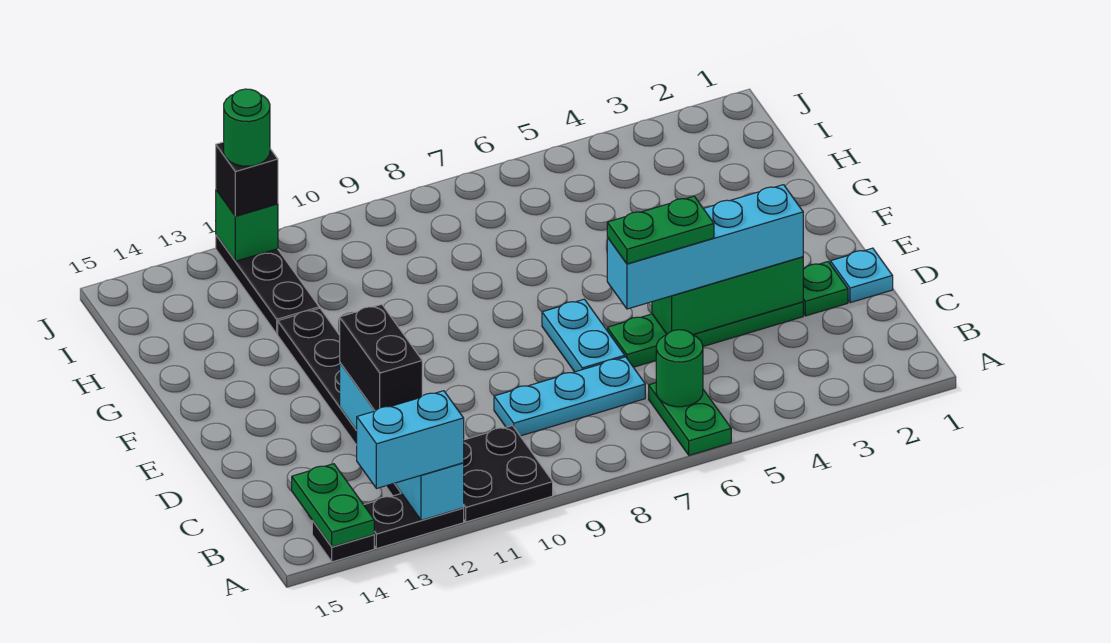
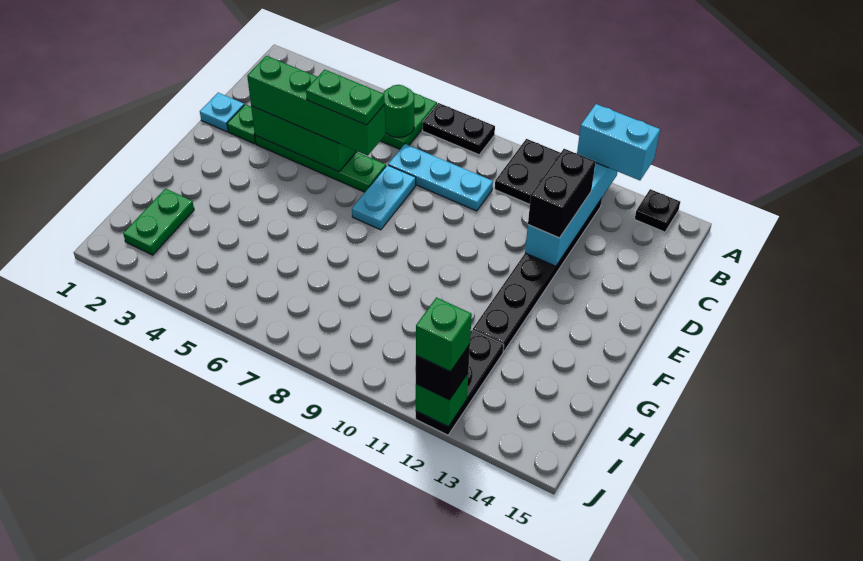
black plate A12:A13 level 1 -> black plate A7:A8 level 1
green plate A14:B14 level 2 -> green plate H2:I2 level 1
cyan brick D3:D6 level 3 -> green brick D3:D6 level 3
green round brick J12 level 4 -> green brick J12 level 4

